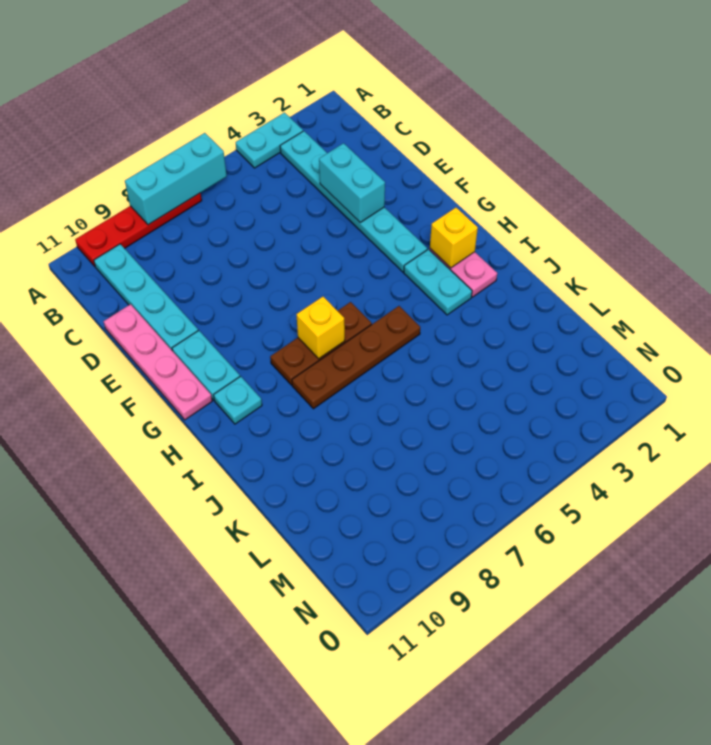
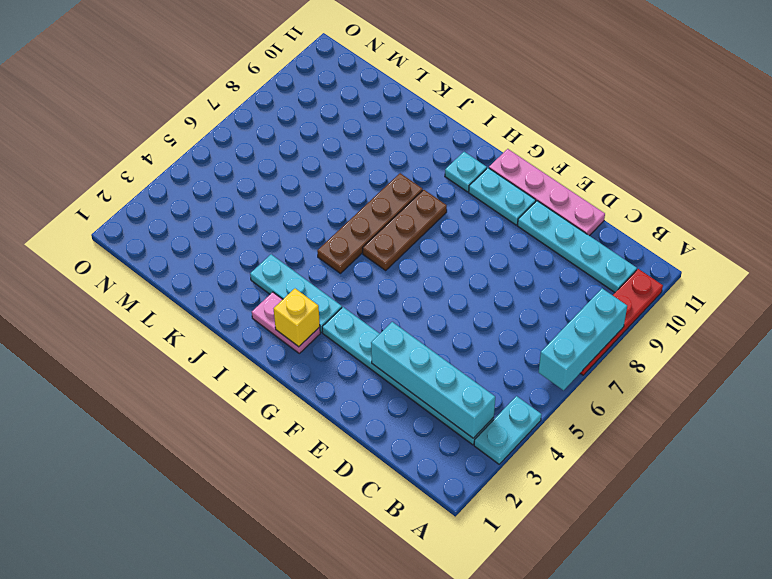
cyan brick D3:E3 level 2 -> cyan brick B3:E3 level 2
cyan plate H3:I3 level 1 -> cyan plate H3:J3 level 1
yellow brick H7 level 2 -> none

